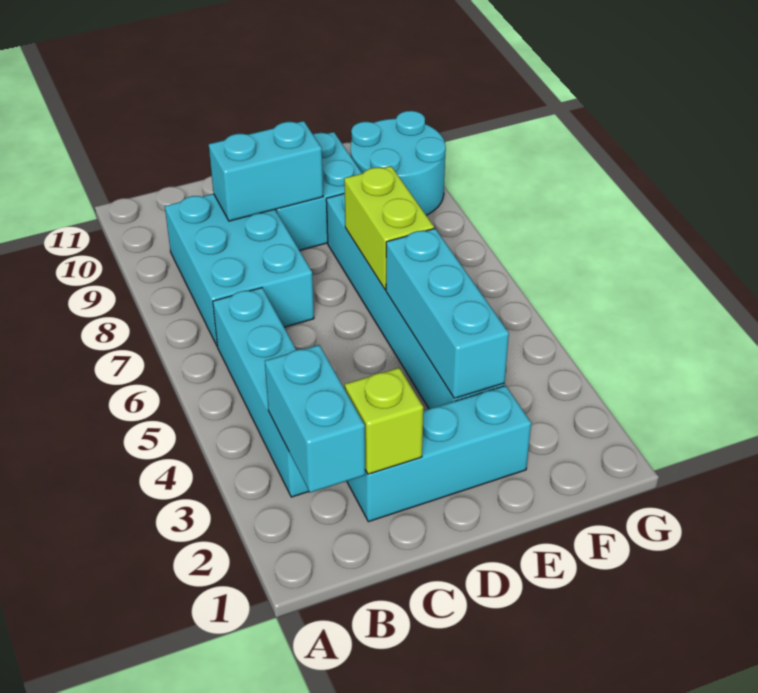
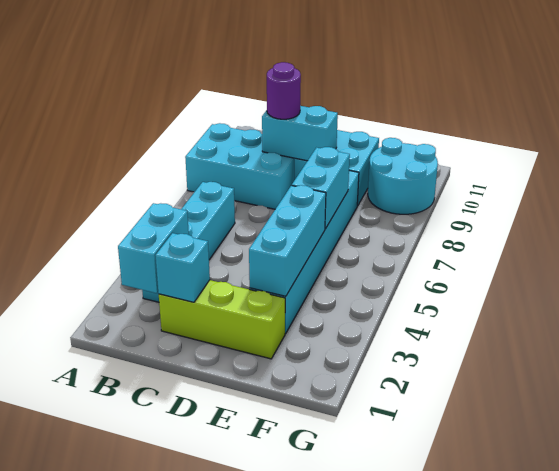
cyan brick B7:C9 level 1 -> cyan brick A8:C9 level 1
cyan brick C2:E2 level 1 -> lime brick C2:E2 level 1
lime brick C2 level 2 -> cyan brick C2 level 2
none -> purple round brick C9 level 3
lime brick E6:E7 level 2 -> cyan brick E6:E7 level 2

